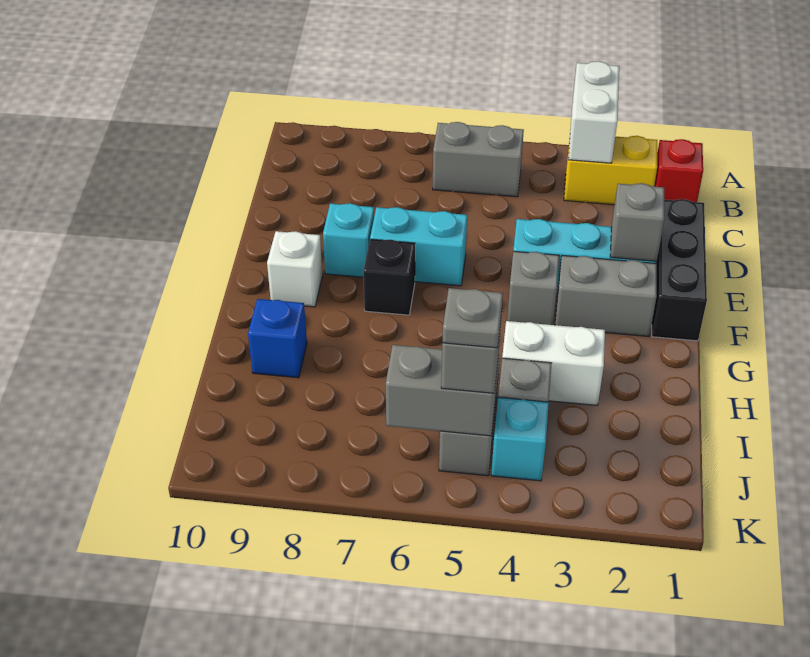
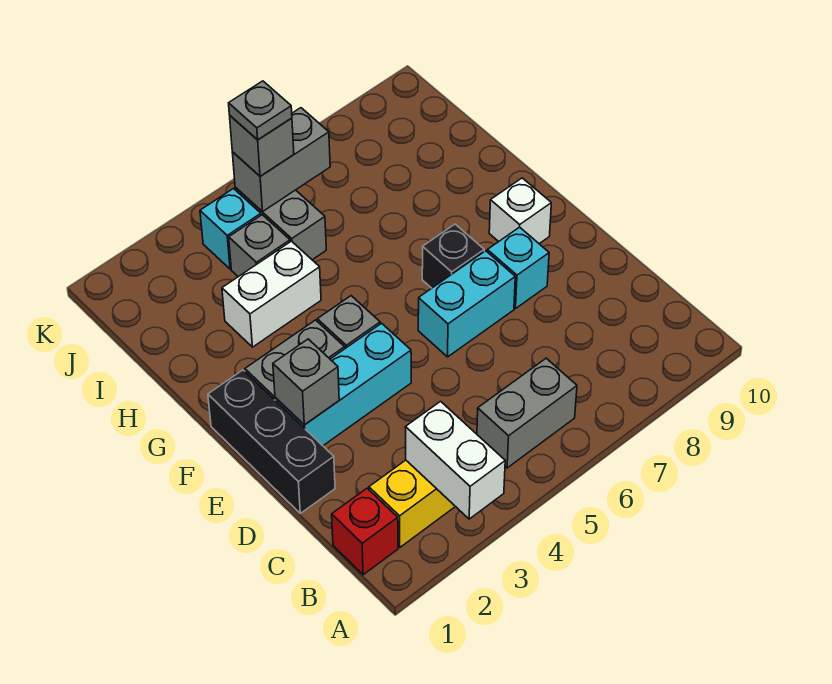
blue brick H9 level 1 -> none

